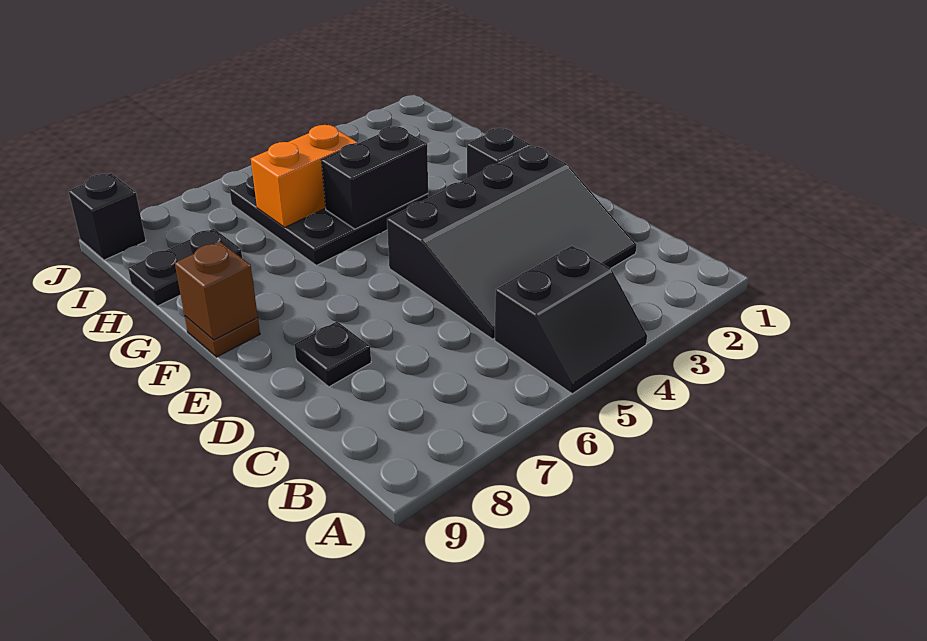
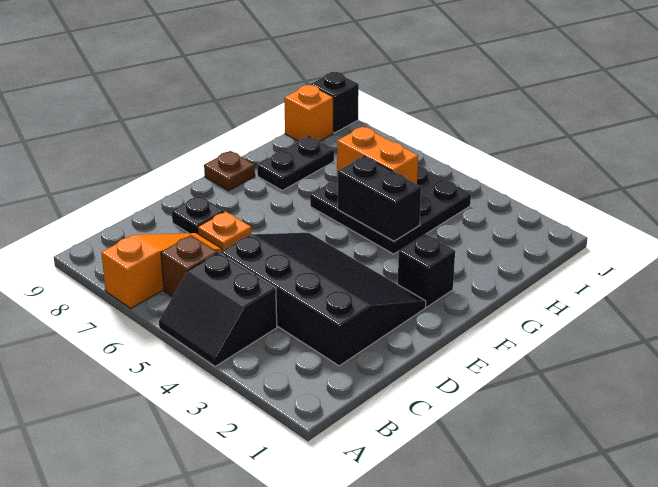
none -> orange slope A7:C7 level 1 top A
black slope C2:E5 level 1 top E -> black slope C2:E5 level 1 top C
none -> orange plate D7 level 1
brown brick F9 level 2 -> brown brick B6 level 1
black plate H8:H9 level 1 -> black plate G8:H8 level 1
none -> orange brick I9 level 1

